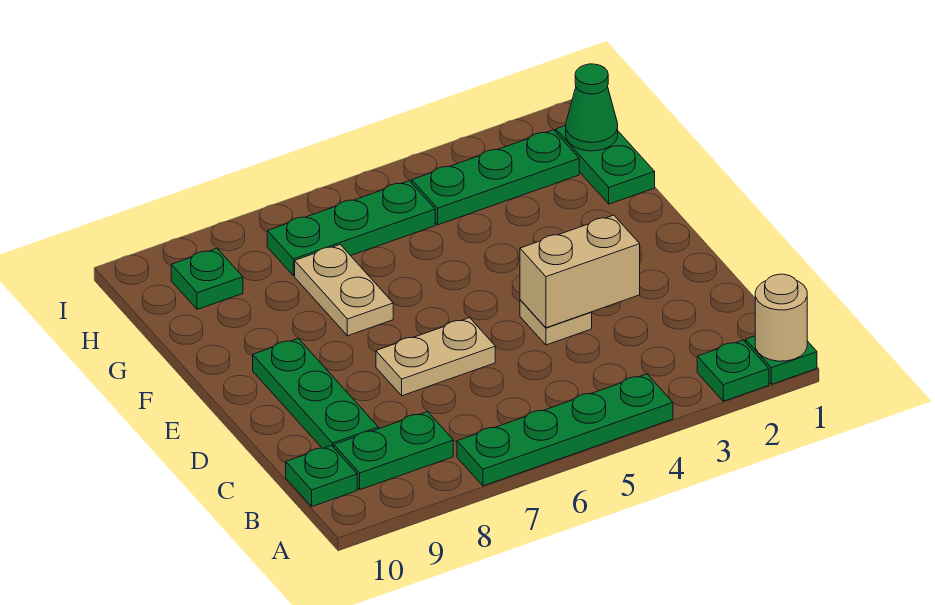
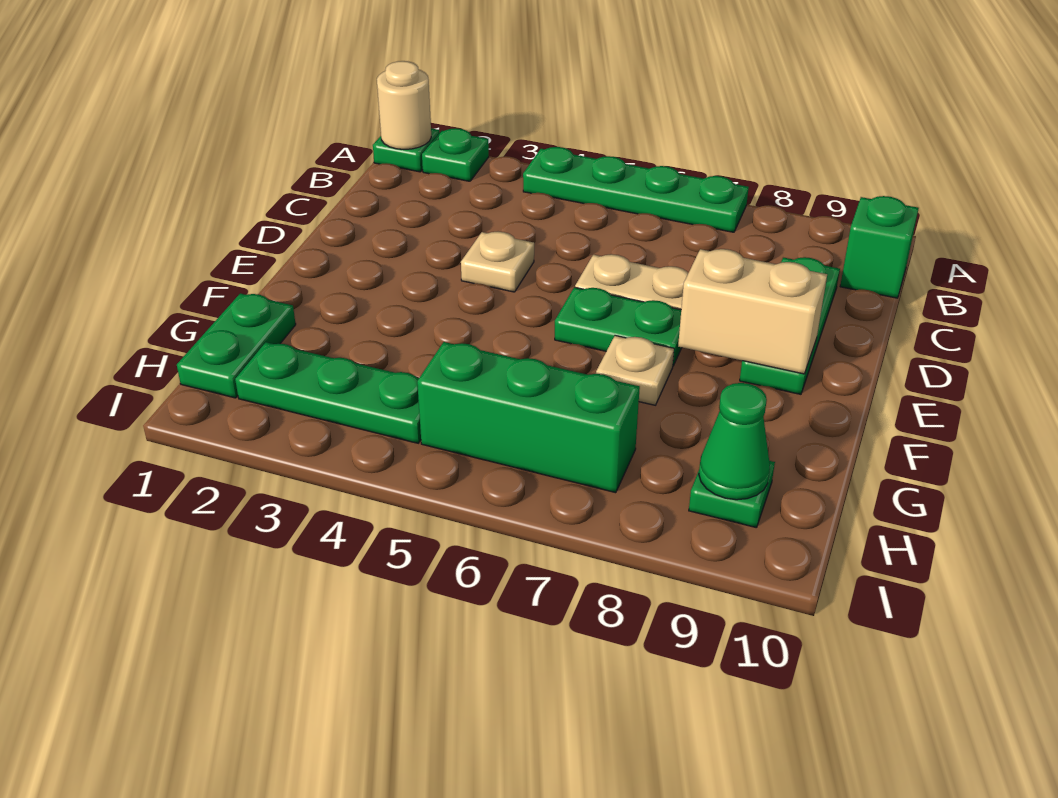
green plate B8:B9 level 1 -> green plate E6:E7 level 1
green plate B10 level 1 -> green brick B10 level 1
tan brick D3:D4 level 2 -> tan brick E8:E9 level 2
tan plate F7:G7 level 1 -> tan plate F7 level 1
green cone H1 level 2 -> green cone H9 level 2
green plate H5:H7 level 1 -> green brick H5:H7 level 1

